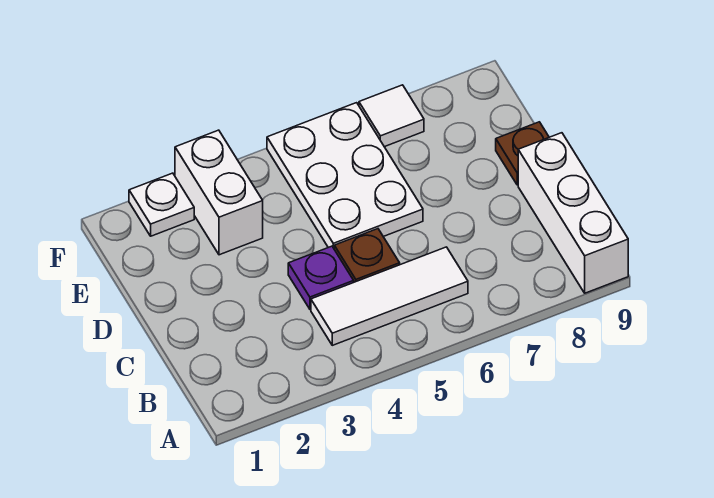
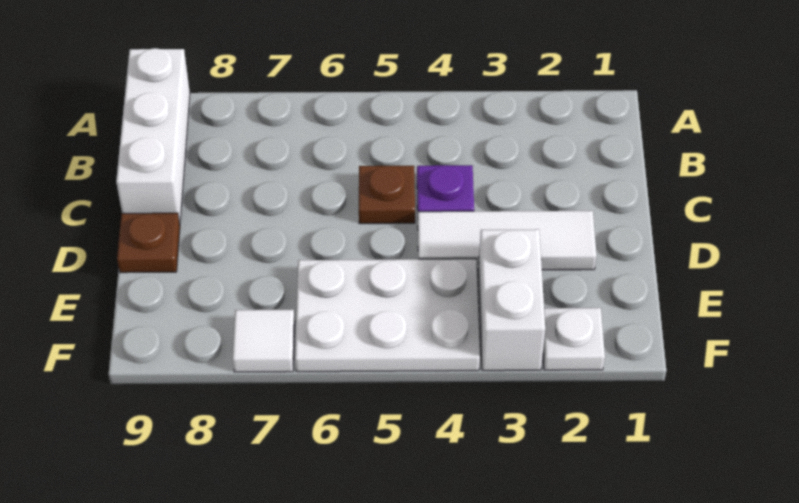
white tile B4:B6 level 1 -> white tile D2:D4 level 1
white plate D5:F6 level 1 -> white plate E4:F6 level 1

